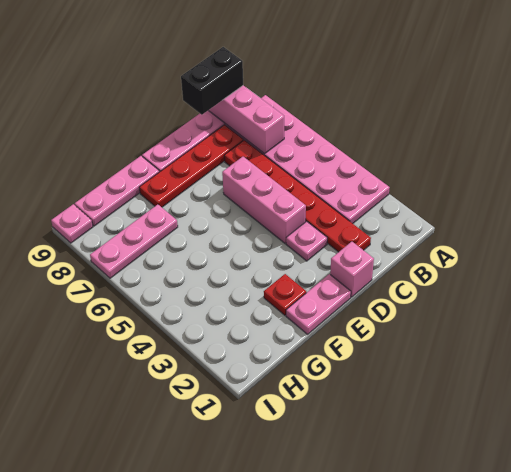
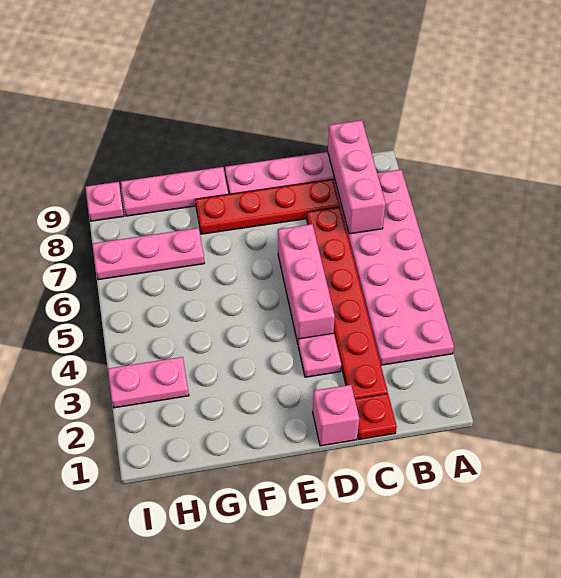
black brick B9:C9 level 3 -> none
pink plate E1:F1 level 1 -> pink plate H3:I3 level 1
red plate F2 level 1 -> red plate C1 level 1

